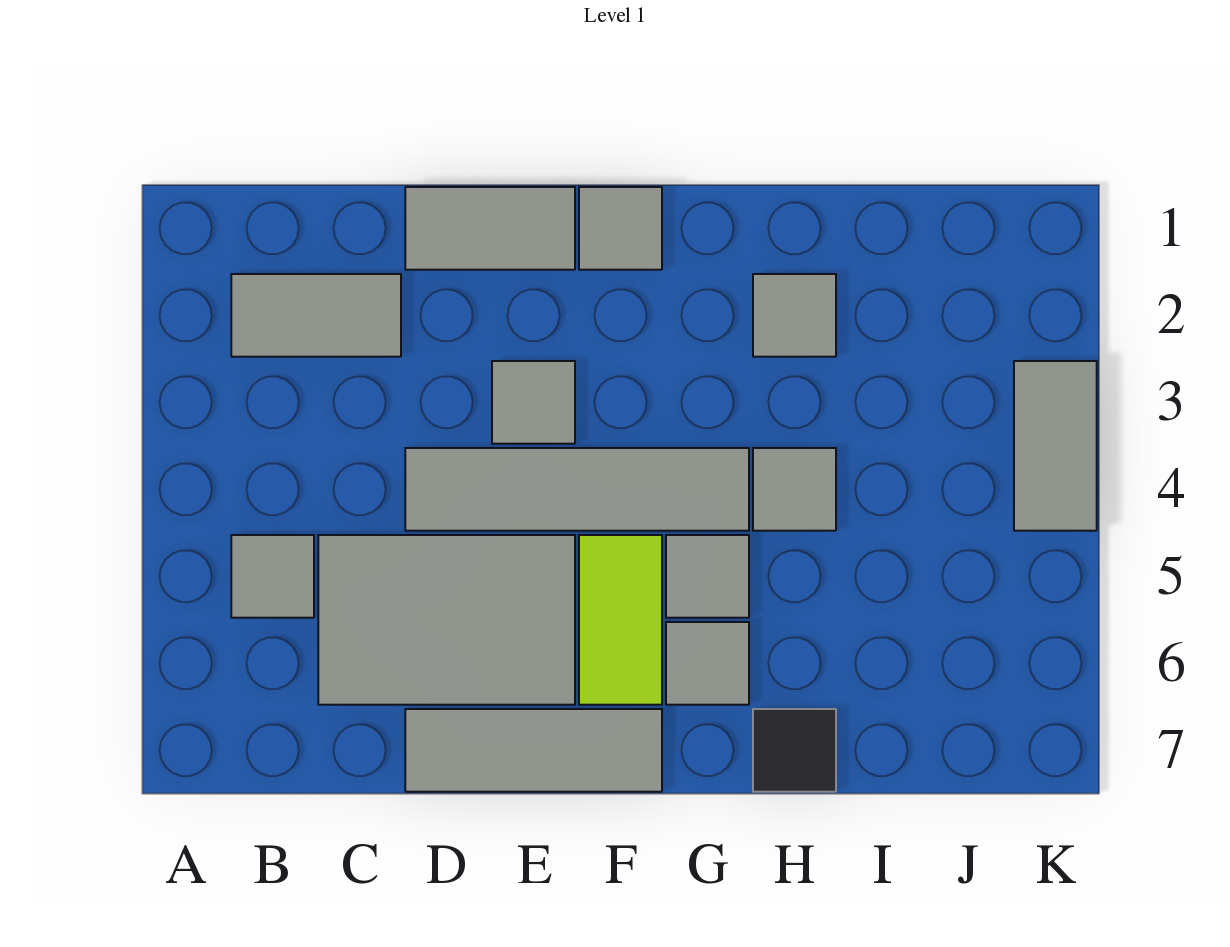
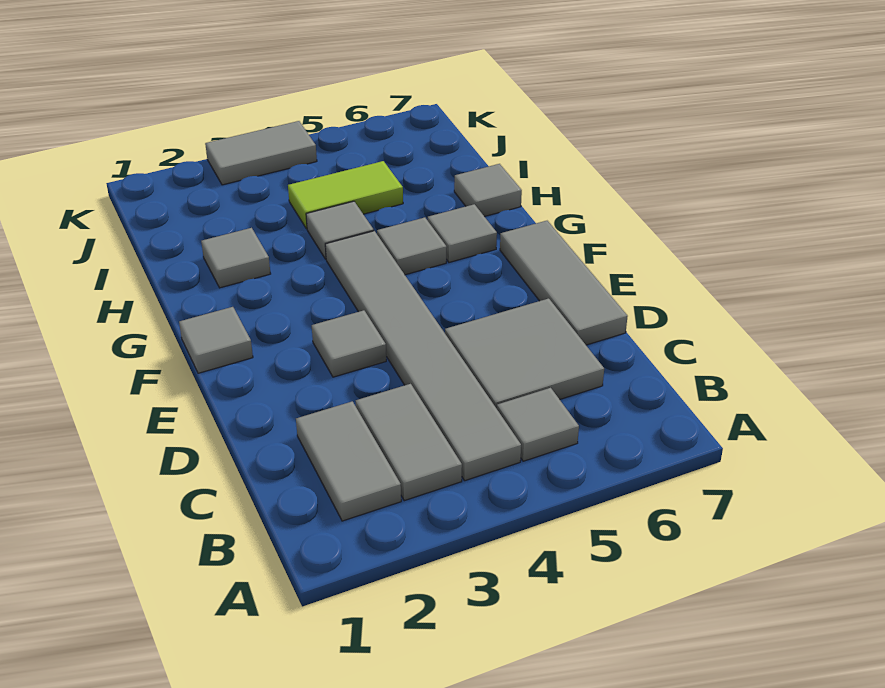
grey tile C5:E6 level 1 -> grey tile C5:D6 level 1
grey tile D1:E1 level 1 -> grey tile B3:C3 level 1
grey tile D4:G4 level 1 -> grey tile B4:G4 level 1
lime tile F5:F6 level 1 -> lime tile I4:I5 level 1
black tile H7 level 1 -> grey tile H7 level 1

